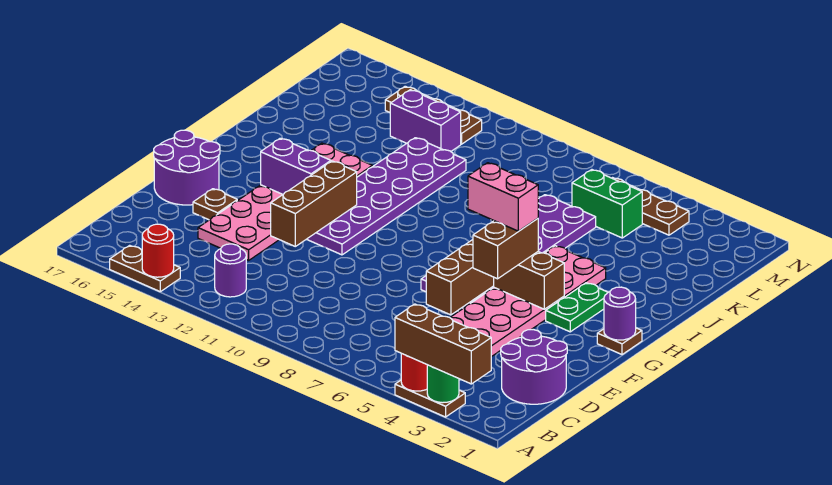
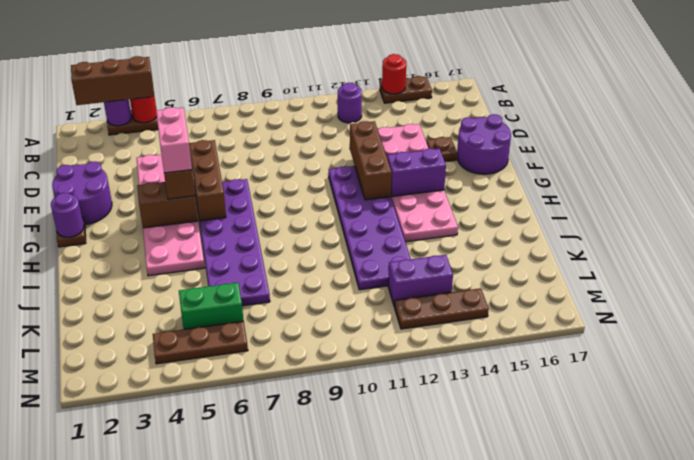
green round brick A3 level 2 -> purple round brick A3 level 2
purple round brick C1:D2 level 1 -> purple round brick E1:F2 level 1
green plate G3:H3 level 1 -> none
pink brick G5:G6 level 4 -> pink brick F5:G5 level 4

